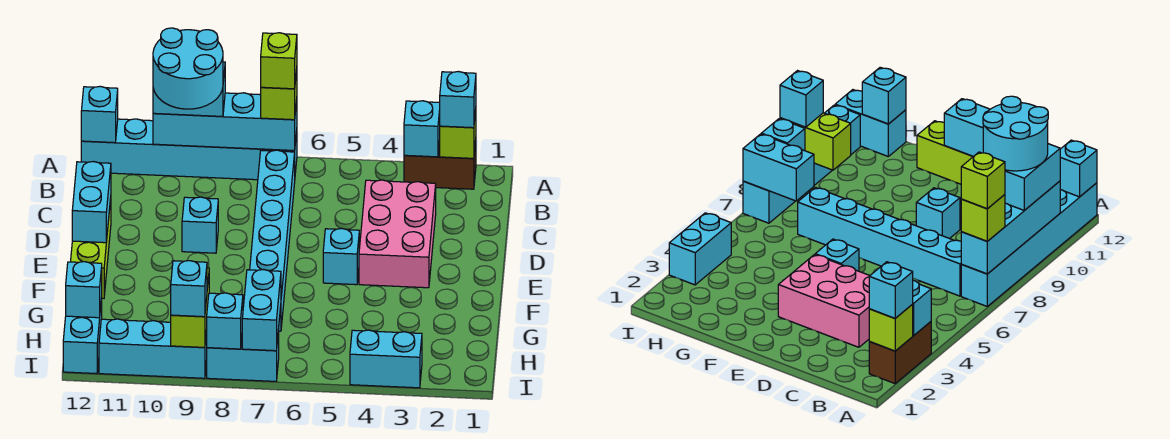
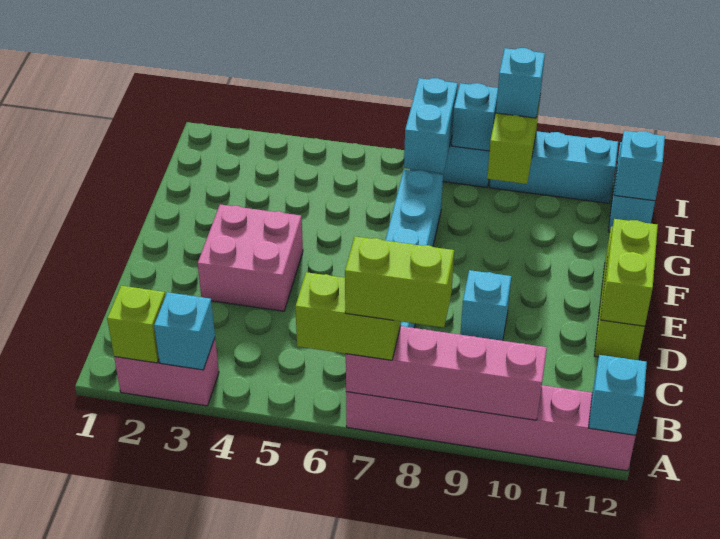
brown brick A2:A3 level 1 -> pink brick A2:A3 level 1
cyan brick A2 level 3 -> none
cyan brick A7:A12 level 1 -> pink brick A7:A12 level 1
cyan brick A7:A10 level 2 -> pink brick A7:A10 level 2
lime brick A7 level 3 -> lime brick A6:A7 level 3
lime brick A7 level 4 -> lime brick A7:A8 level 4
cyan brick A9:A10 level 3 -> none
cyan round brick A9:B10 level 4 -> none
pink brick C3:E4 level 1 -> pink brick D3:E4 level 1
cyan brick D12:E12 level 2 -> lime brick D12:E12 level 2
cyan brick E5 level 1 -> none
cyan brick I3:I4 level 1 -> none

